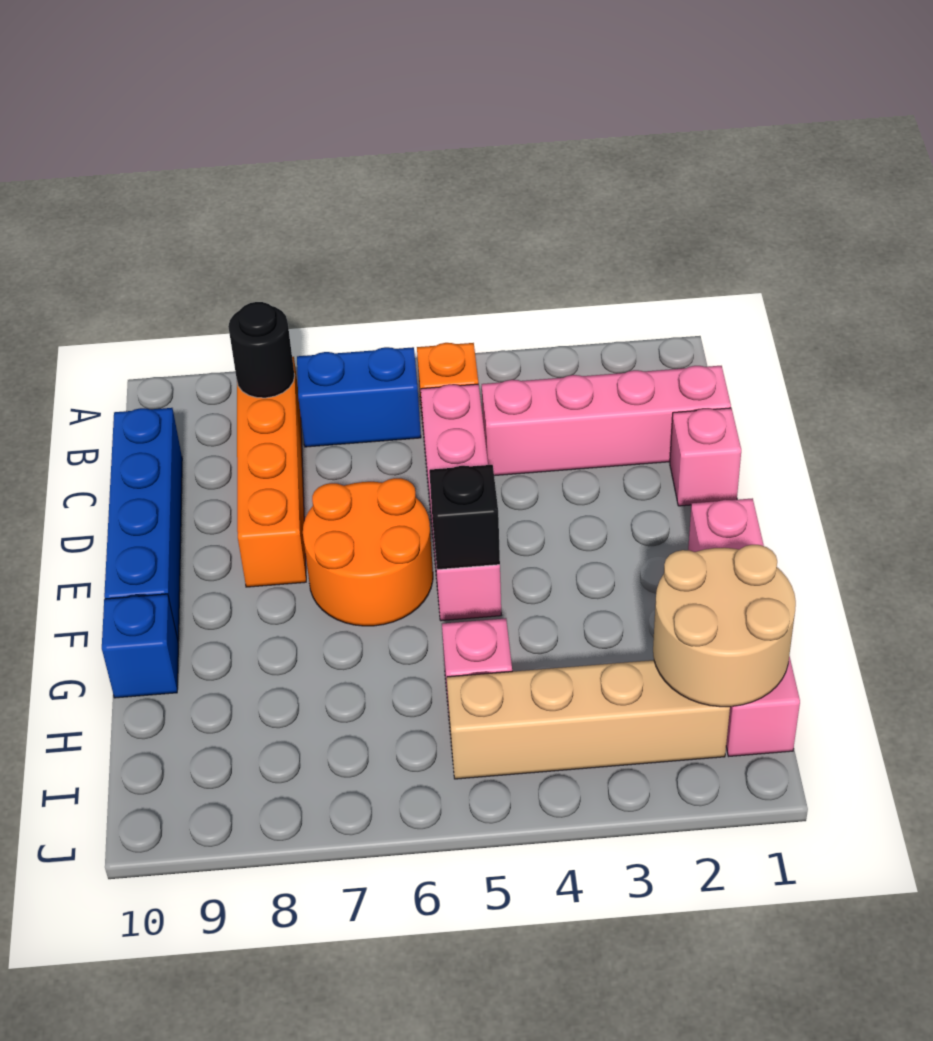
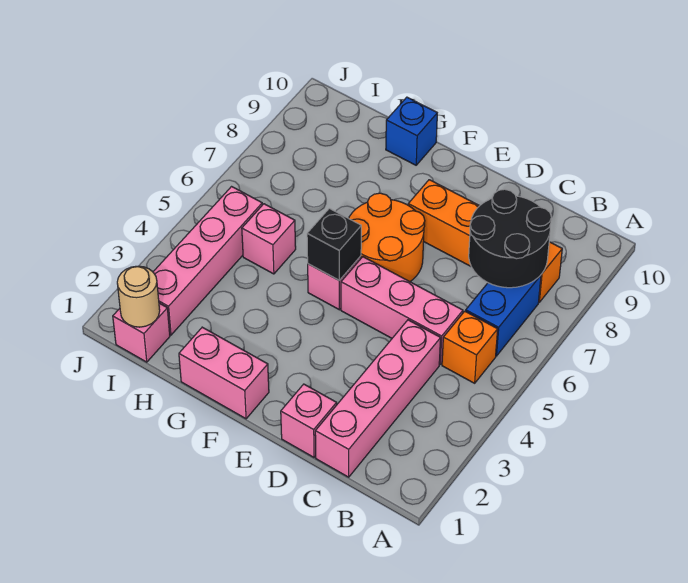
black round brick B8 level 2 -> black round brick B7:C8 level 2
blue brick C10:F10 level 1 -> none
tan round brick H1:I2 level 2 -> tan round brick I1 level 2
tan brick I2:I5 level 1 -> pink brick I2:I5 level 1

